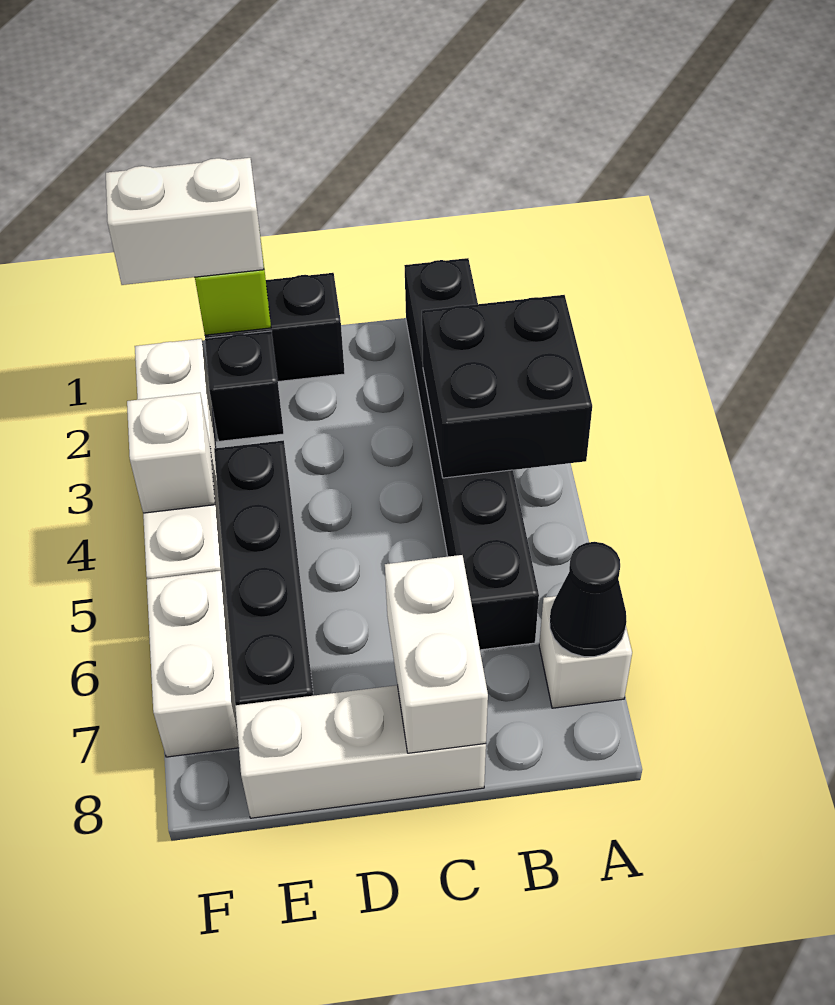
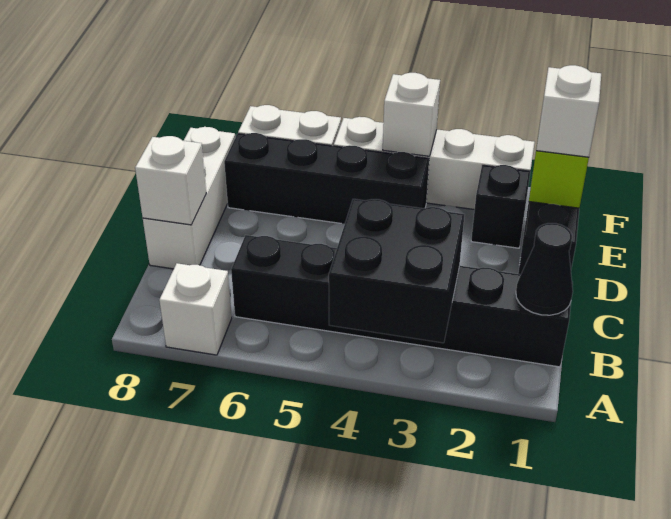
black cone A7 level 2 -> black cone B1 level 2
white brick C7:C8 level 2 -> white brick C8 level 2
white brick E1:F1 level 3 -> white brick E1 level 3

